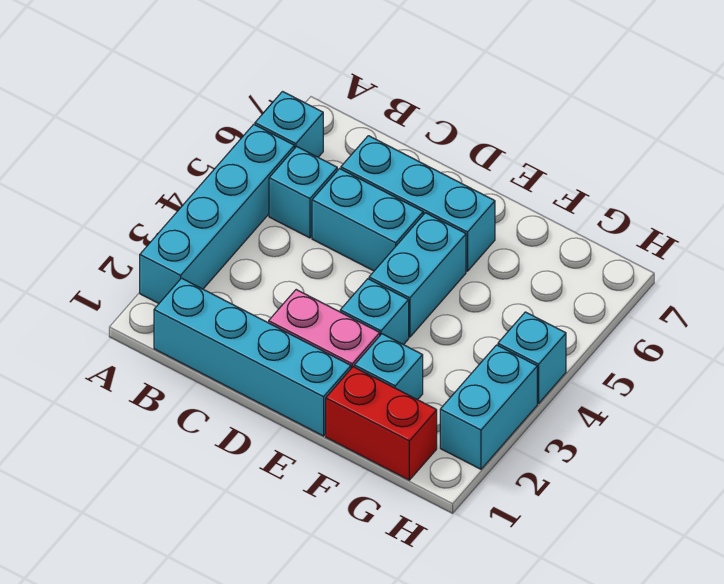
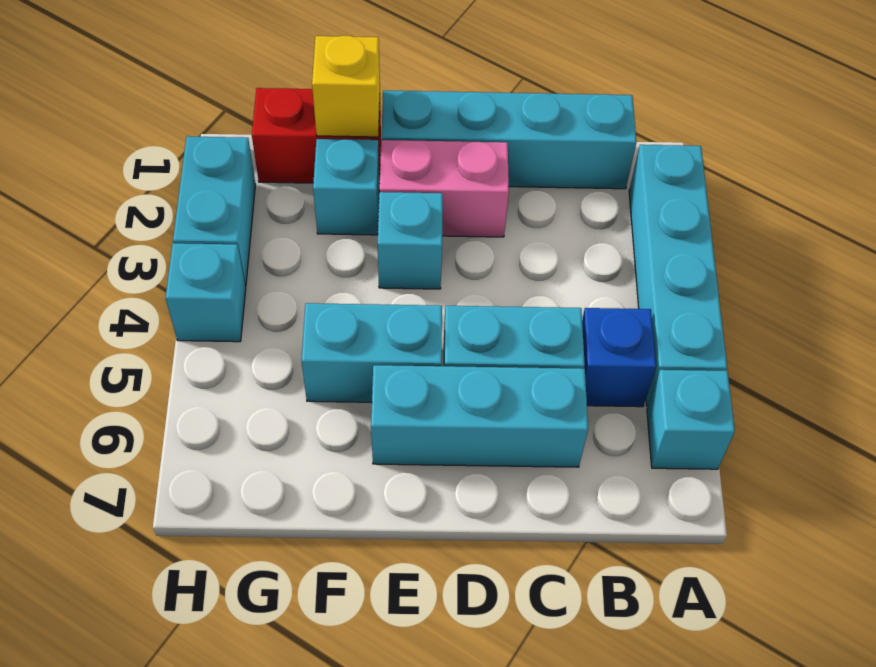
cyan brick B5 level 1 -> blue brick B5 level 1
cyan brick E4:E5 level 1 -> cyan brick E5:F5 level 1
none -> yellow brick F1 level 2

